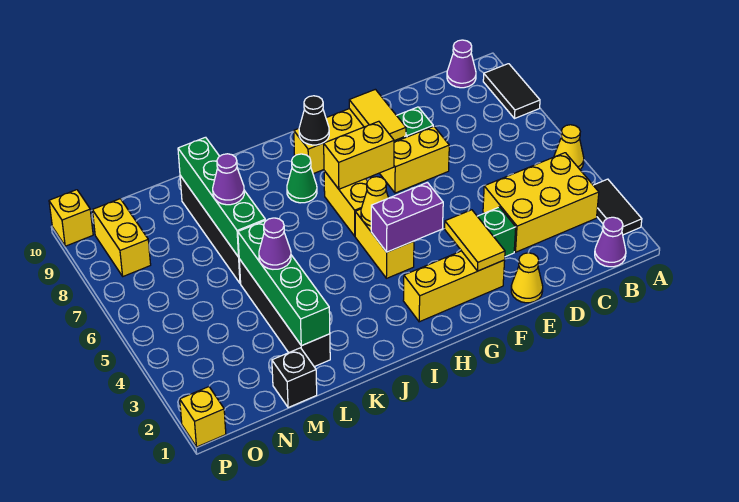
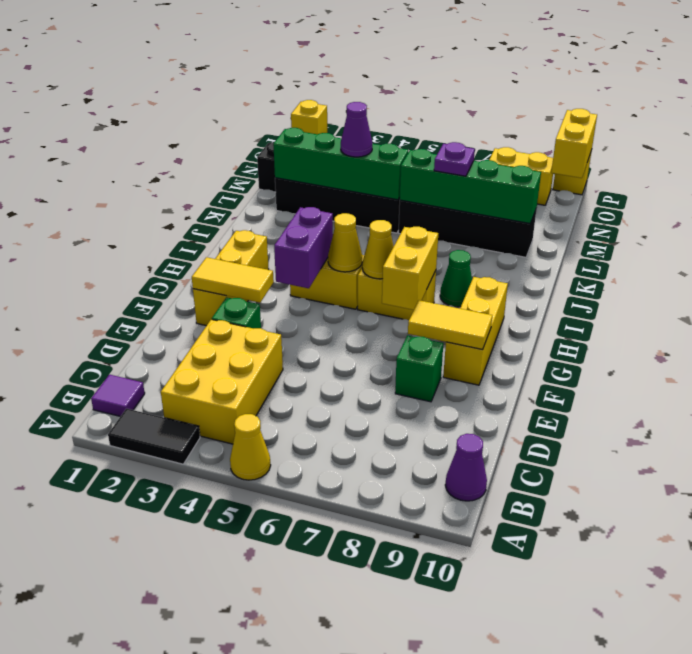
black tile A8:A9 level 1 -> none
purple cone B1 level 1 -> purple tile B1 level 1
yellow cone E1 level 1 -> yellow cone H6 level 2
yellow brick E7:F7 level 1 -> yellow brick O10:P10 level 2
black cone H9 level 2 -> none
purple cone L7 level 3 -> purple plate L7 level 3

